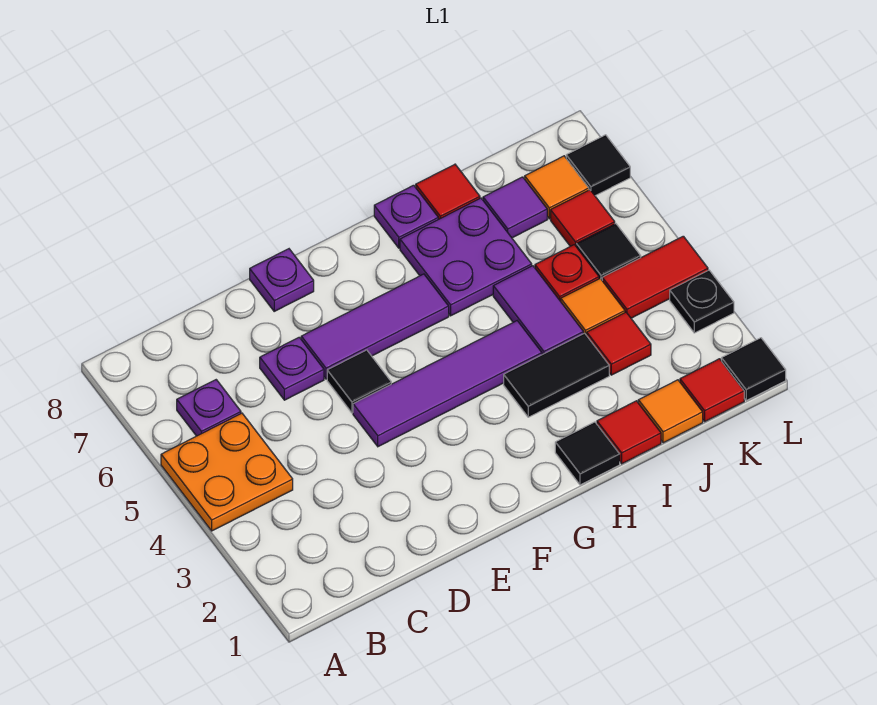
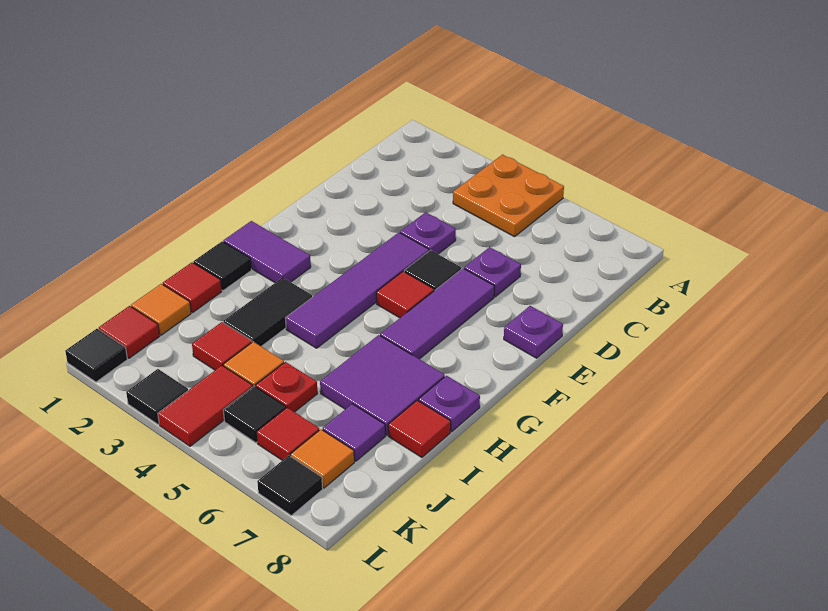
purple plate B6 level 1 -> purple plate D4 level 1
none -> red tile F5 level 1
purple plate H6:I7 level 1 -> purple tile H6:I7 level 1
purple tile I4:I5 level 1 -> purple tile G1:G2 level 1
black plate L3 level 1 -> black tile L3 level 1

